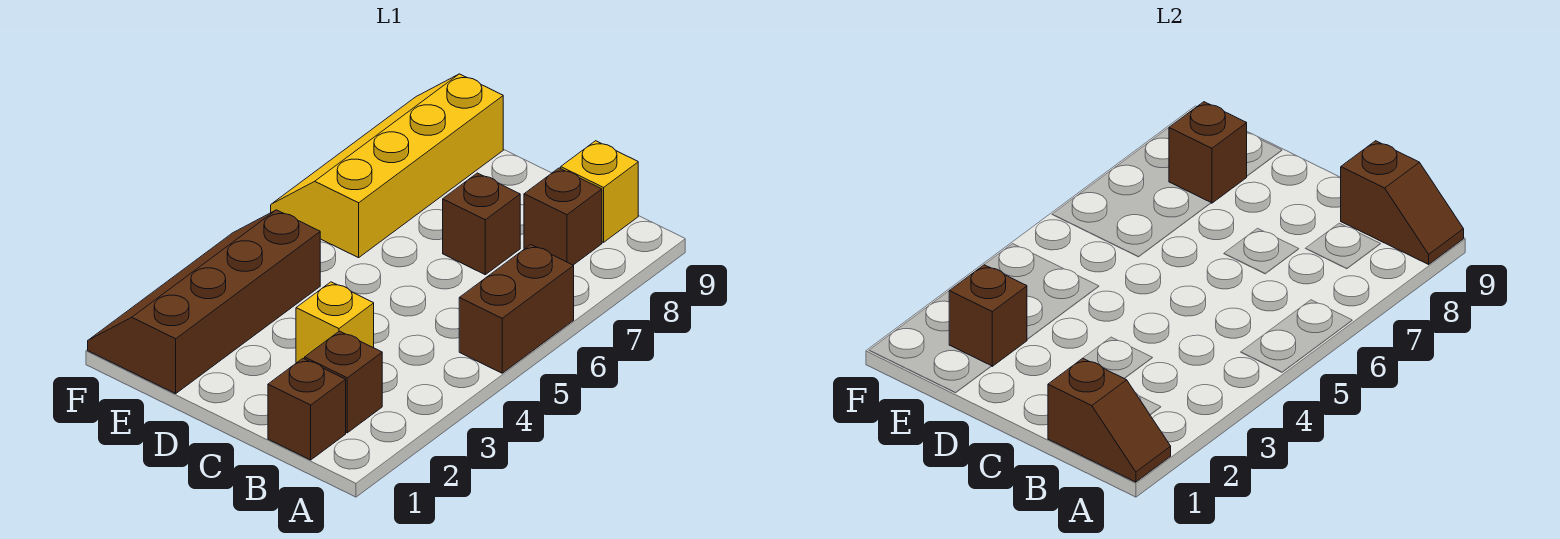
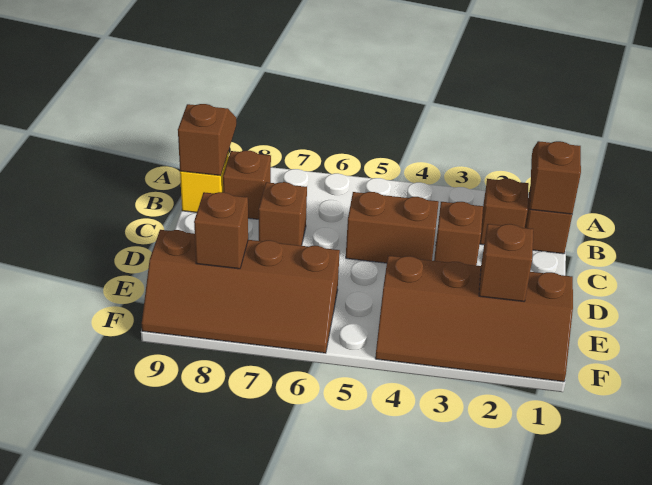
brown brick A5:A6 level 1 -> brown brick C4:C5 level 1
yellow brick C3 level 1 -> brown brick C3 level 1
yellow slope E6:F9 level 1 top E -> brown slope E6:F9 level 1 top E

